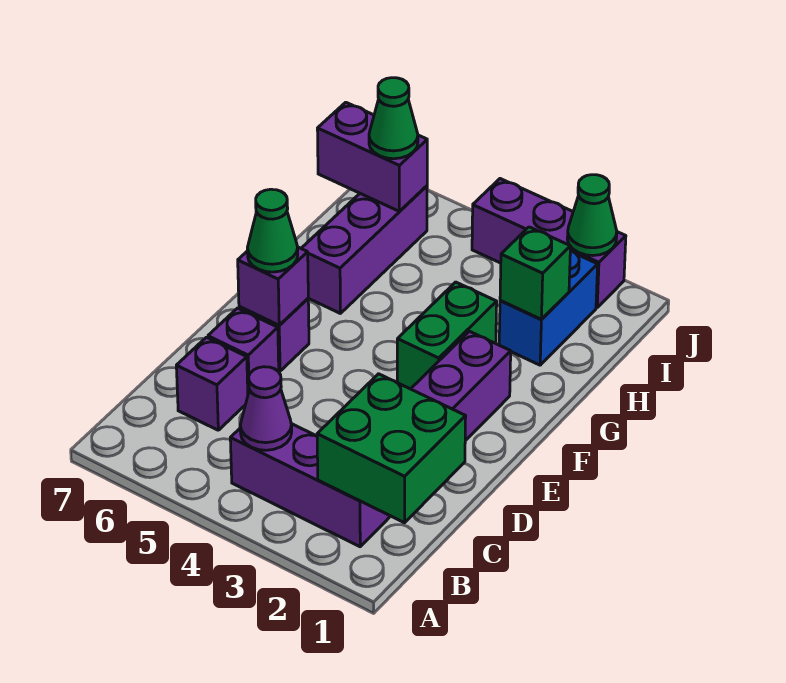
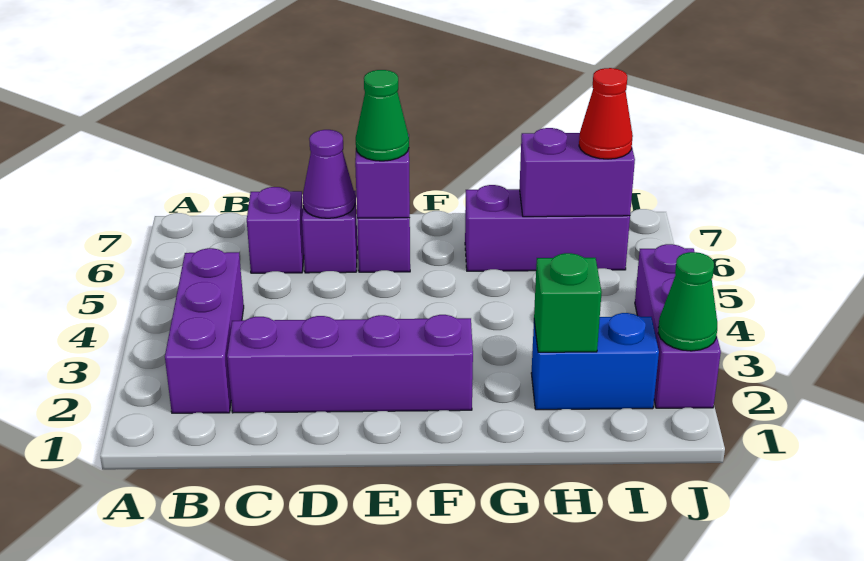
green brick B1:C2 level 2 -> none
purple cone B4 level 2 -> purple cone D6 level 2
green brick F3:G3 level 1 -> none
purple brick I6:I7 level 2 -> purple brick H6:I6 level 2
green cone I6 level 3 -> red cone I6 level 3

